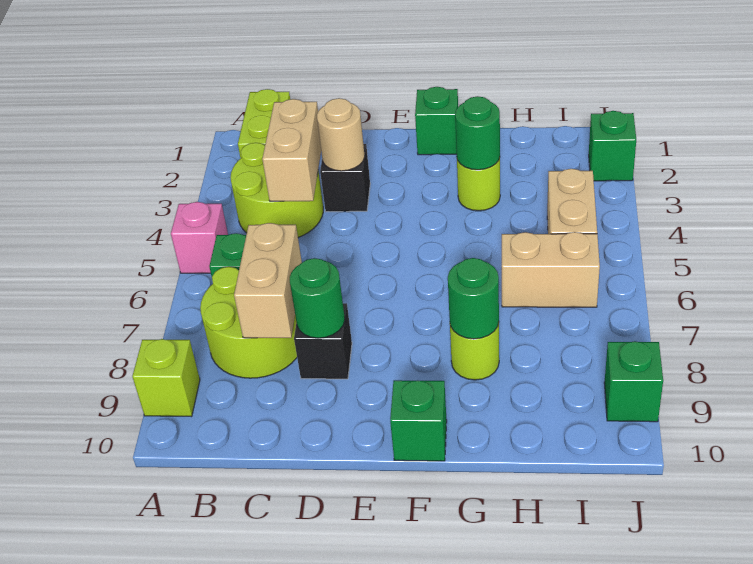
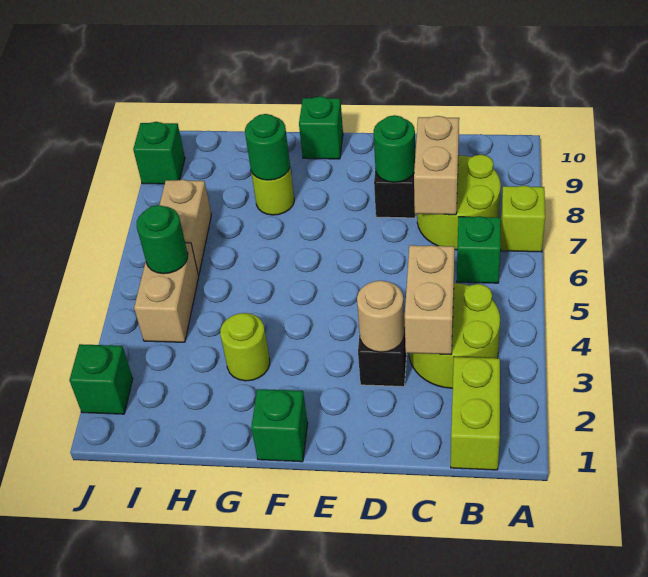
pink brick A5 level 1 -> none
lime brick A9 level 1 -> lime brick A7 level 1
green round brick G3 level 2 -> green round brick I5 level 2
tan brick H6:I6 level 1 -> tan brick I6:I7 level 1

